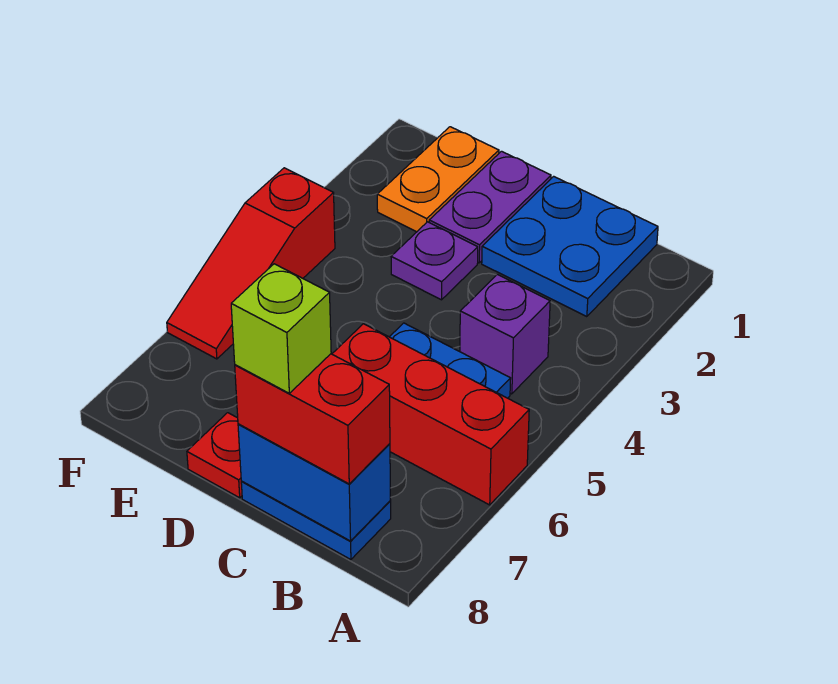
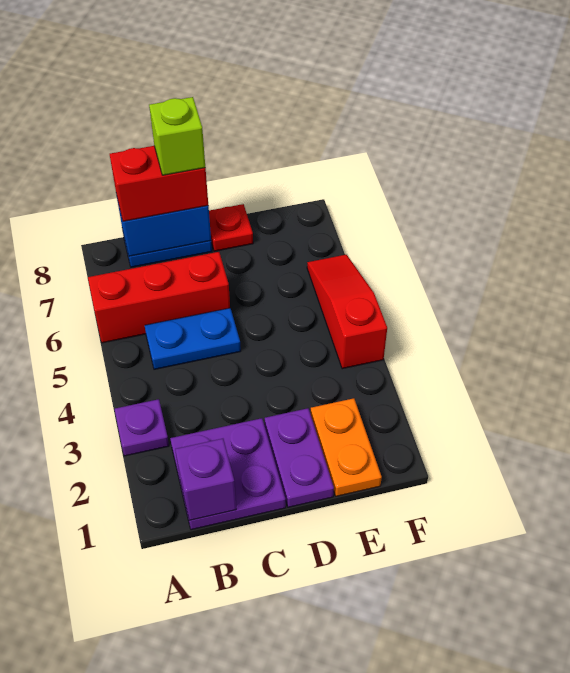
blue plate B1:C2 level 1 -> purple plate B1:C2 level 1
purple brick B4 level 1 -> purple brick B1 level 2
purple plate D3 level 1 -> purple plate A3 level 1

